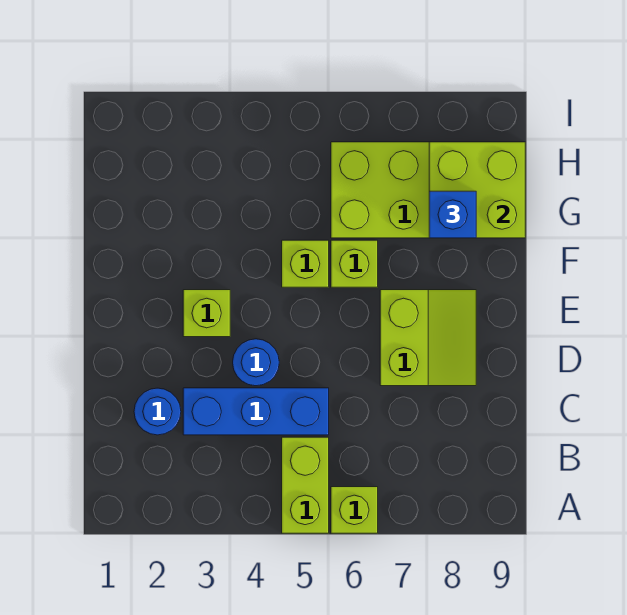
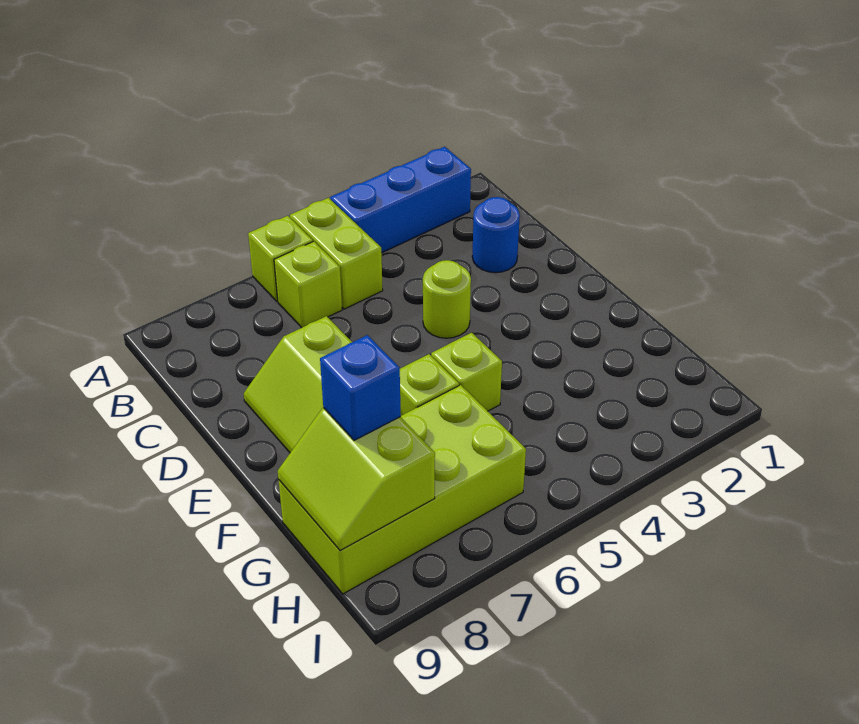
blue brick C3:C5 level 1 -> blue brick A2:A4 level 1
blue round brick D4 level 1 -> lime round brick D4 level 1
lime brick E3 level 1 -> lime brick B6 level 1
lime brick G8:H9 level 2 -> lime slope G8:H9 level 2 top 8

